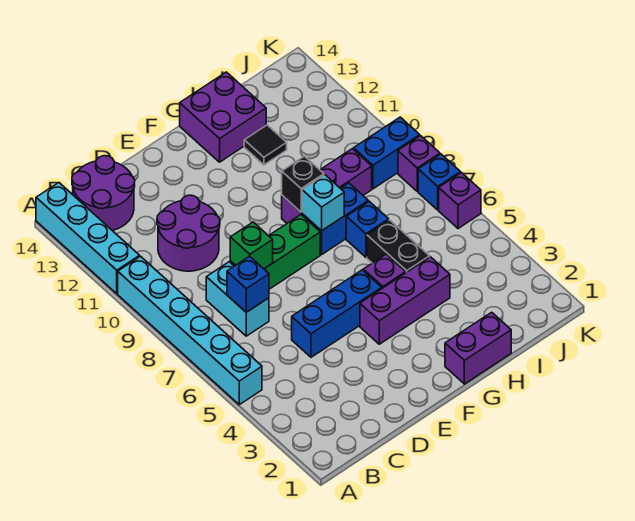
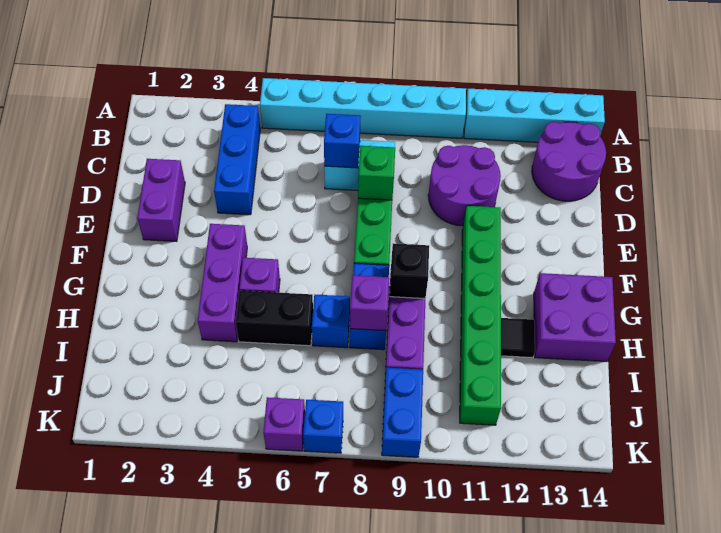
blue brick D5:F5 level 1 -> blue brick B4:D4 level 1
none -> green brick E11:J11 level 1
purple brick G1:H1 level 1 -> purple brick D2:E2 level 1
cyan brick G8 level 2 -> none
purple brick K8 level 1 -> purple brick H8 level 2

